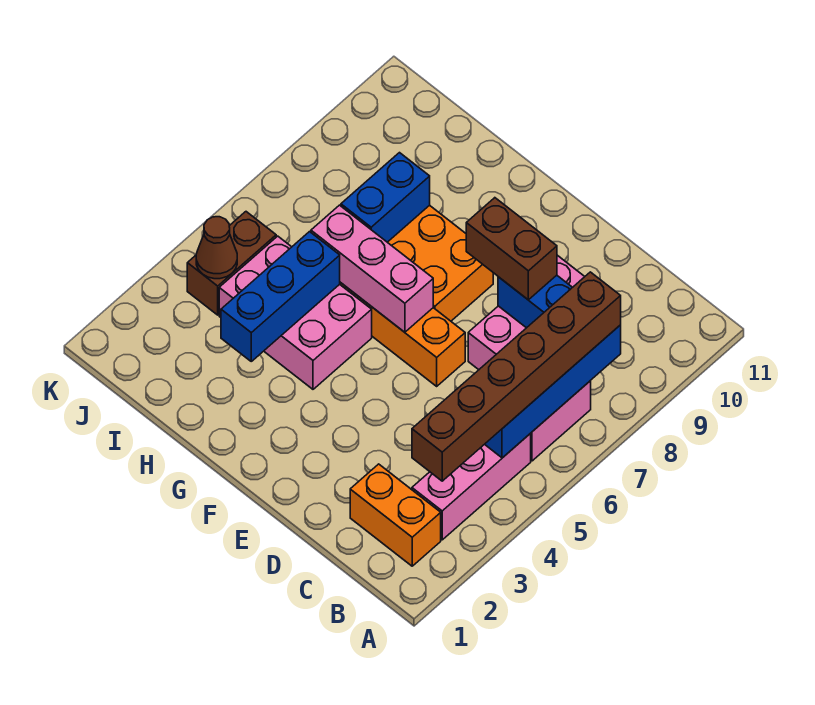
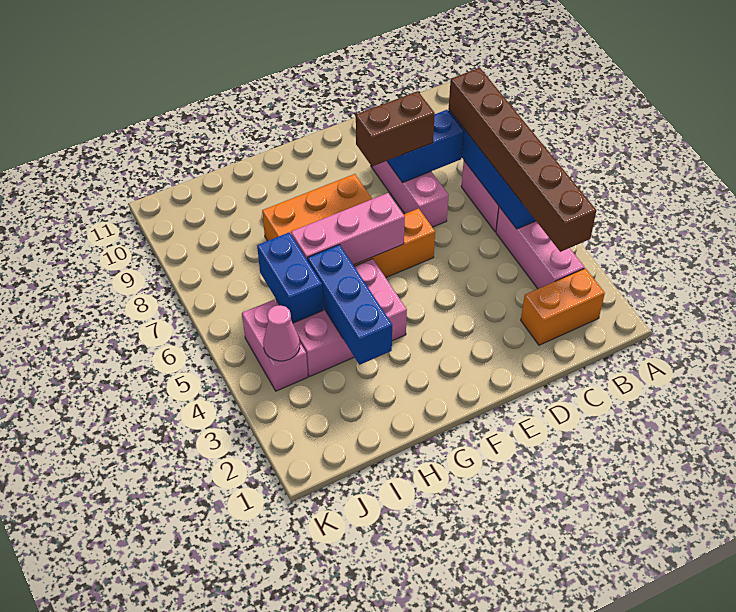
blue brick H7:H8 level 2 -> blue brick I5:I6 level 2
brown brick J4:J5 level 1 -> pink brick J4:J5 level 1
brown cone J4 level 2 -> pink cone J4 level 2

